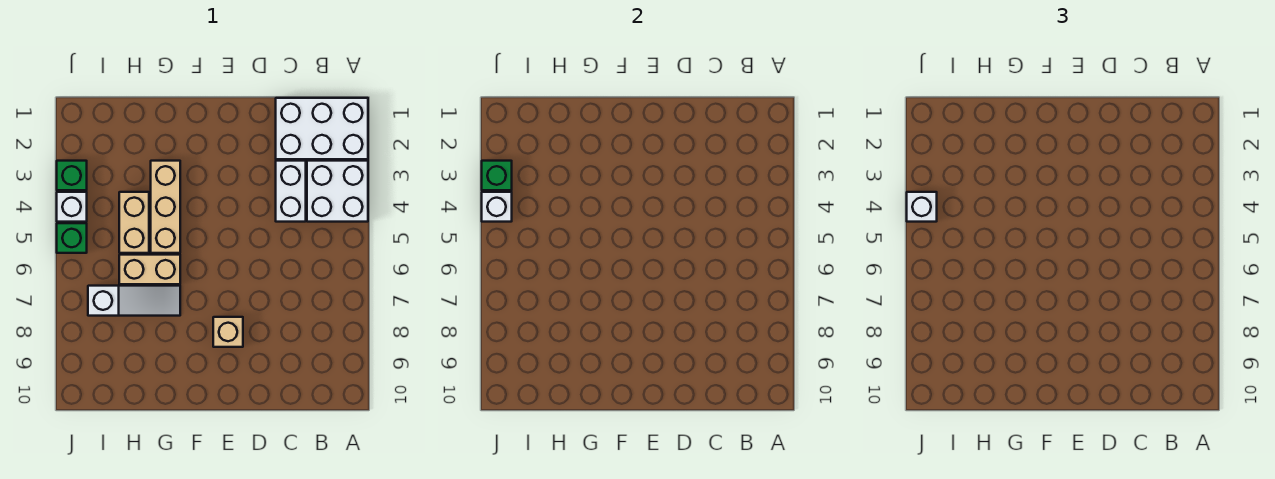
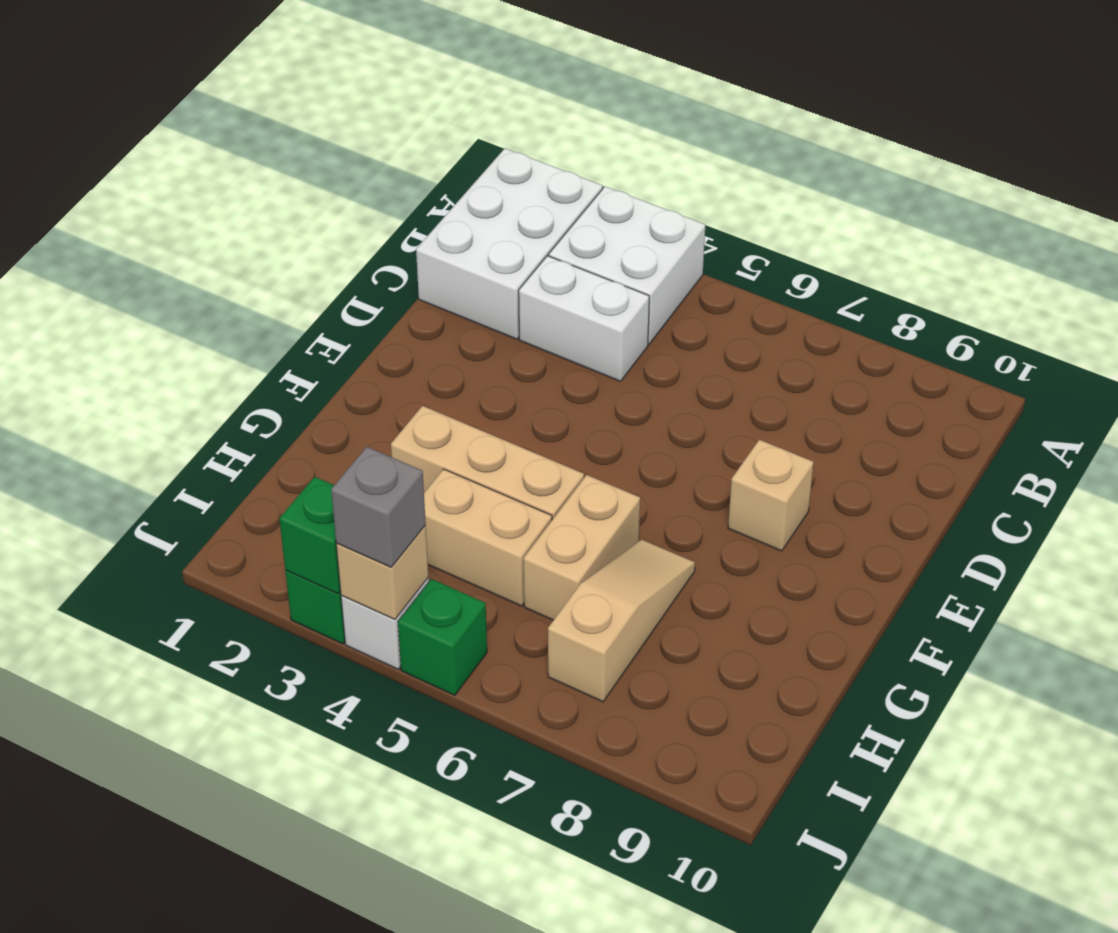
white slope G7:I7 level 1 top I -> tan slope G7:I7 level 1 top I
white brick J4 level 2 -> tan brick J4 level 2
white brick J4 level 3 -> grey brick J4 level 3

